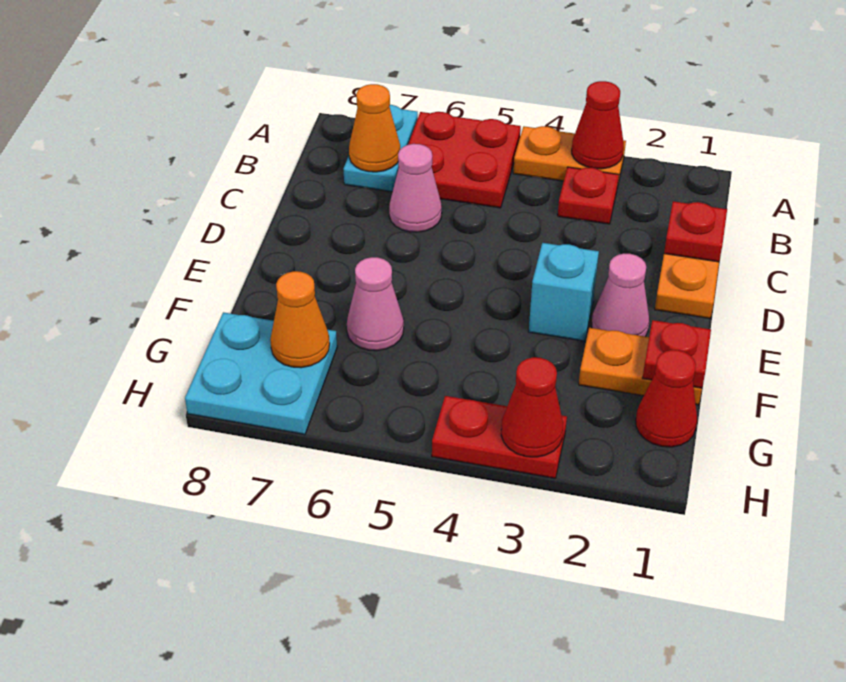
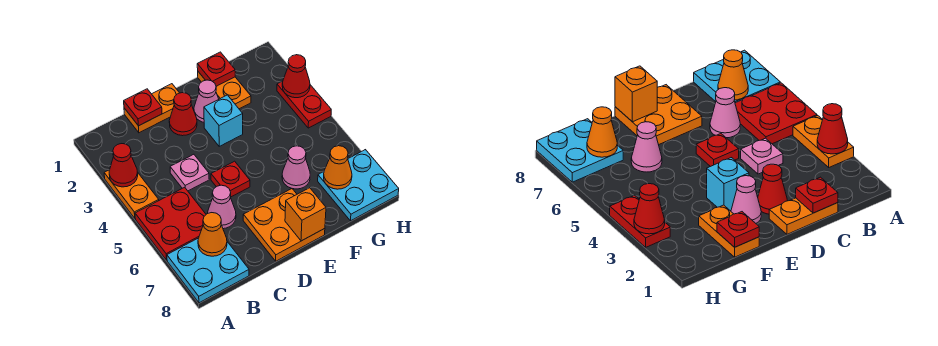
cyan plate A7:B7 level 1 -> cyan plate A7:B8 level 1
red plate B3 level 1 -> red plate D5 level 1
none -> pink plate C4 level 1
none -> orange plate D7:E8 level 1
none -> orange brick E8 level 2
red cone G1 level 1 -> red cone D2 level 1

